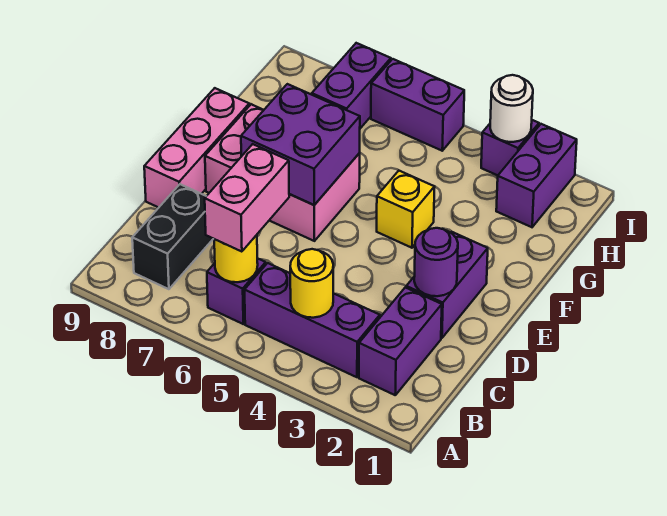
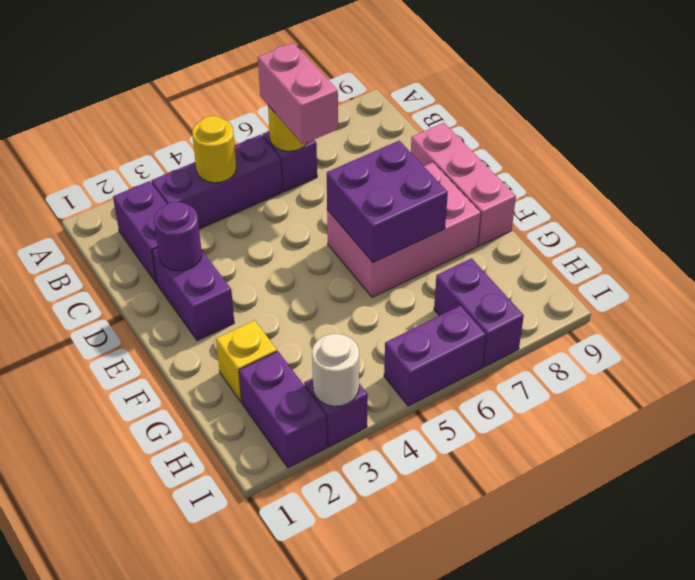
black brick B8:C8 level 1 -> none
yellow brick F4 level 1 -> yellow brick G2 level 1

